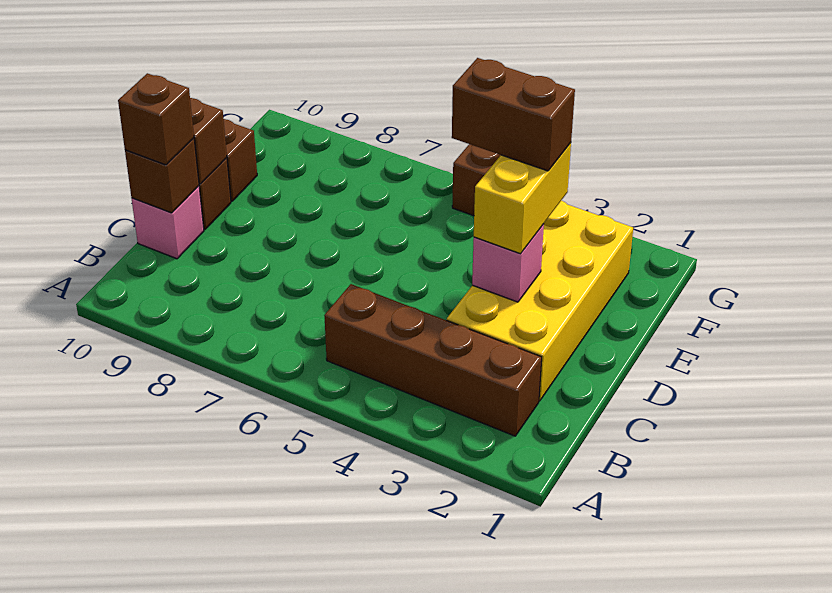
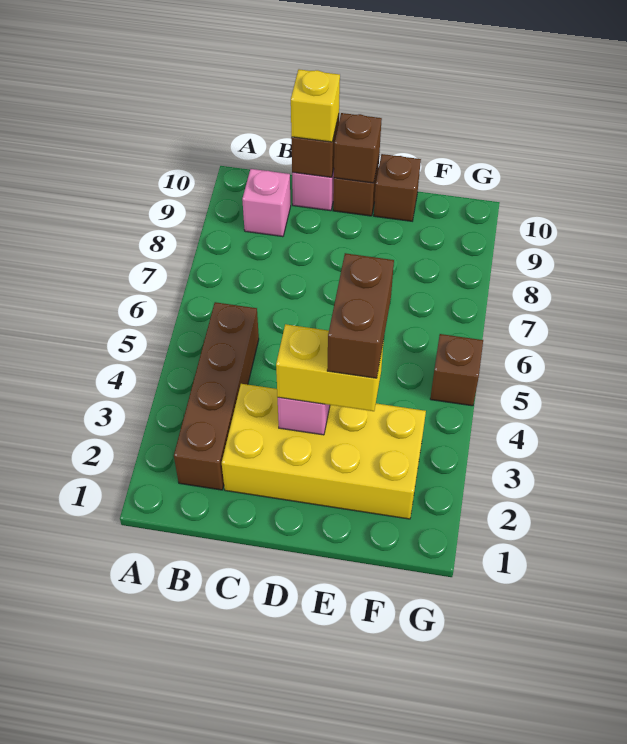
none -> pink brick B9 level 1
brown brick C10 level 3 -> yellow brick C10 level 3

